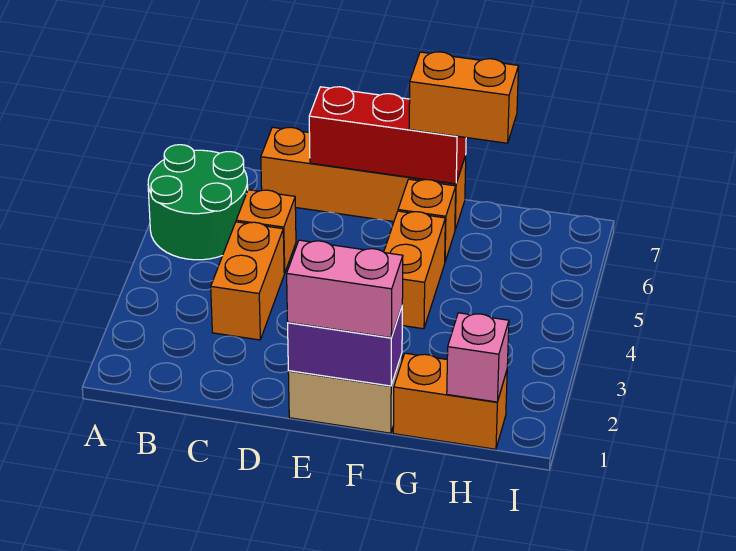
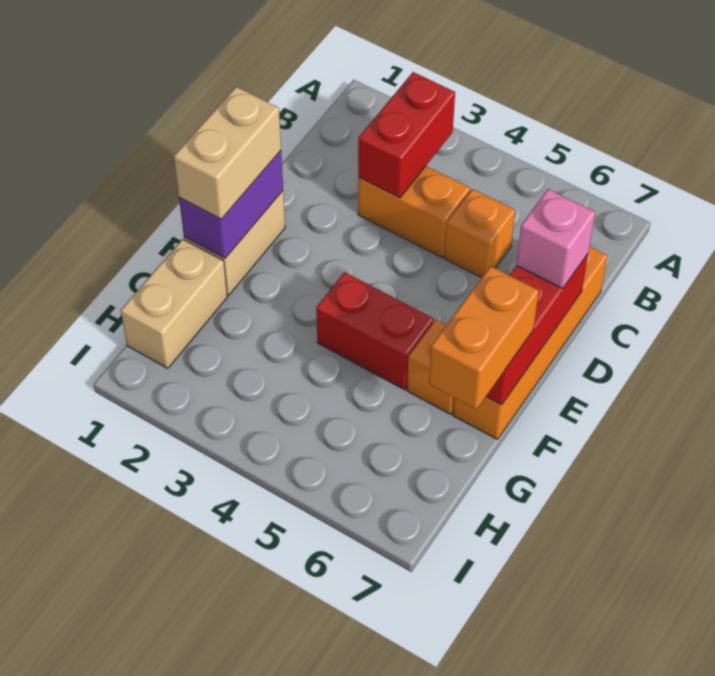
green round brick A5:B6 level 1 -> none
none -> red brick B3:C3 level 2
pink brick E1:F1 level 3 -> tan brick E1:F1 level 3
orange brick F4:F5 level 1 -> red brick F4:F5 level 1
orange brick G1:H1 level 1 -> tan brick G1:H1 level 1
pink brick H1 level 2 -> pink brick D7 level 3

